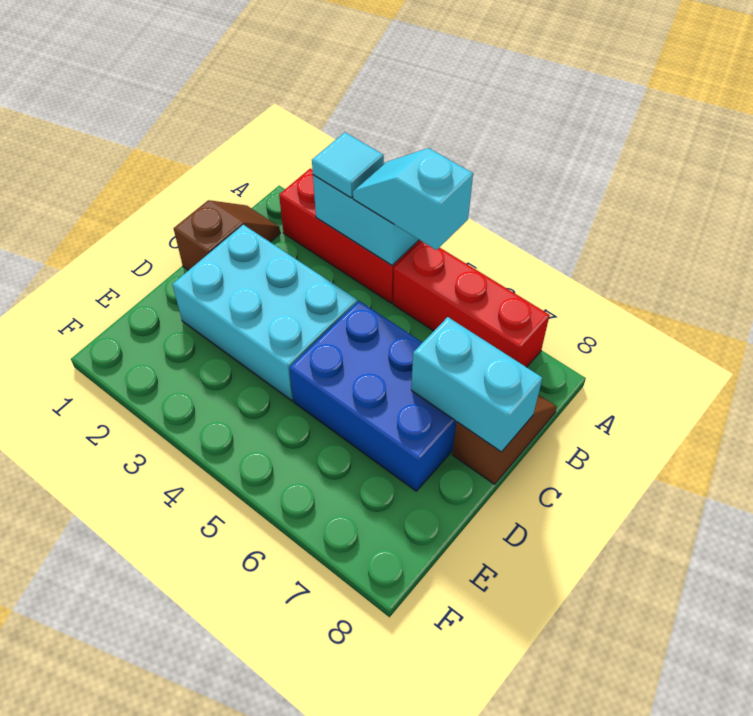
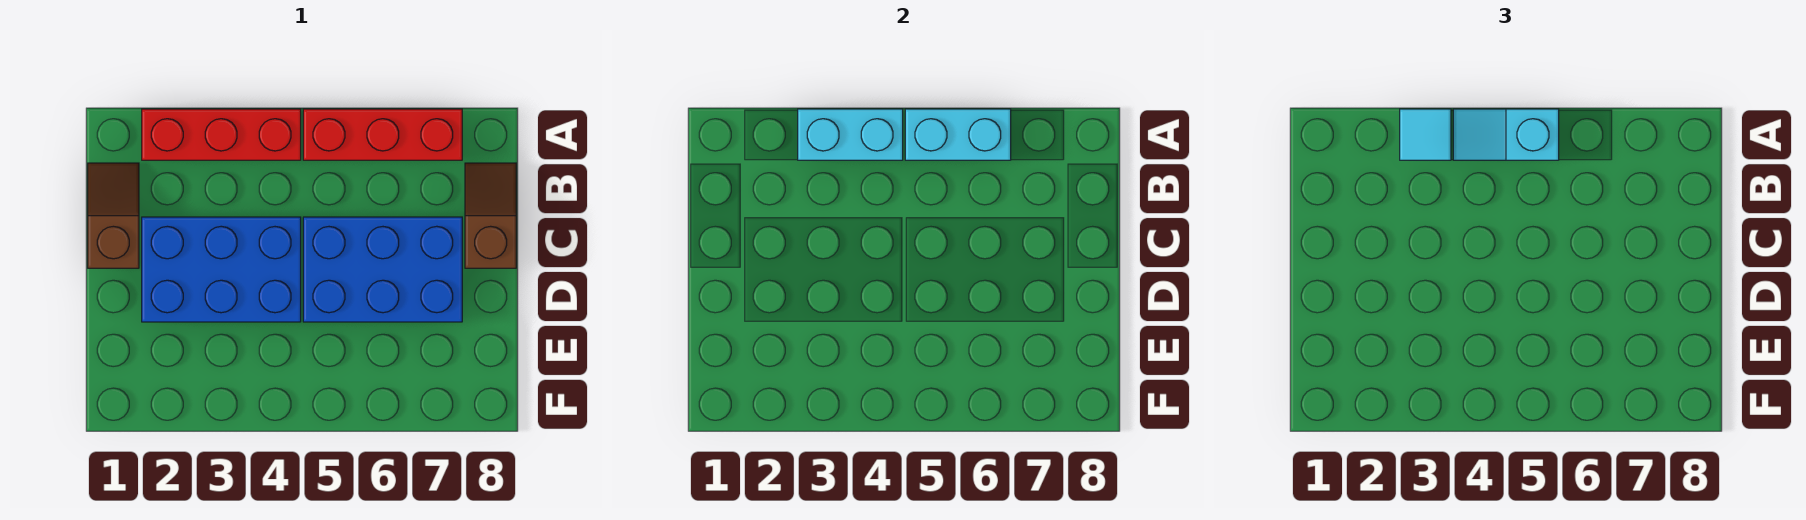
cyan brick C2:D4 level 1 -> blue brick C2:D4 level 1
cyan brick C7:C8 level 2 -> cyan brick A5:A6 level 2

